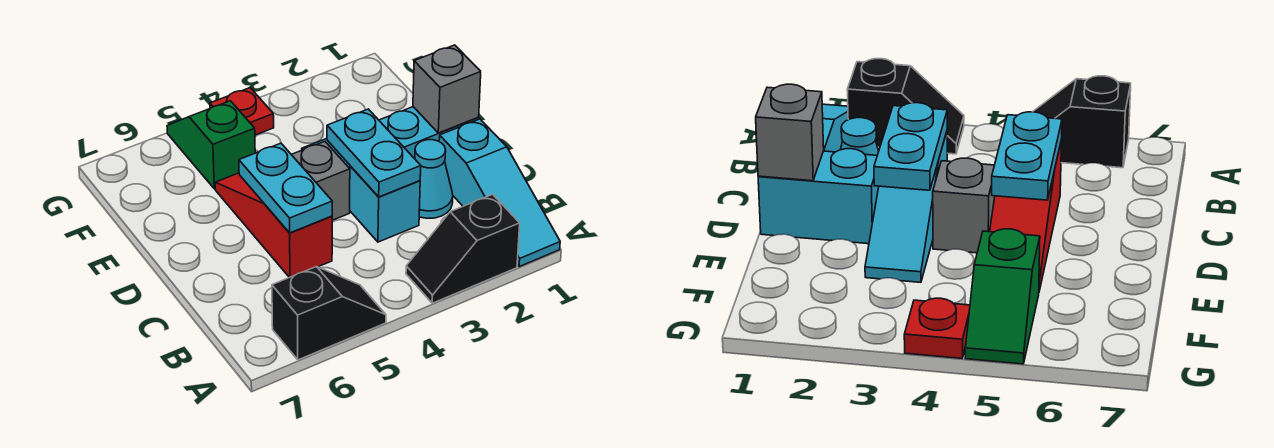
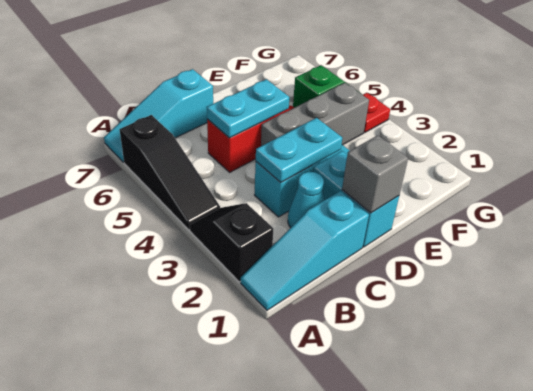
black slope A5:A6 level 1 top 6 -> black slope A4:A6 level 1 top 6
none -> cyan slope A7:C7 level 1 top C
grey brick D4 level 1 -> grey brick D4:F4 level 1

